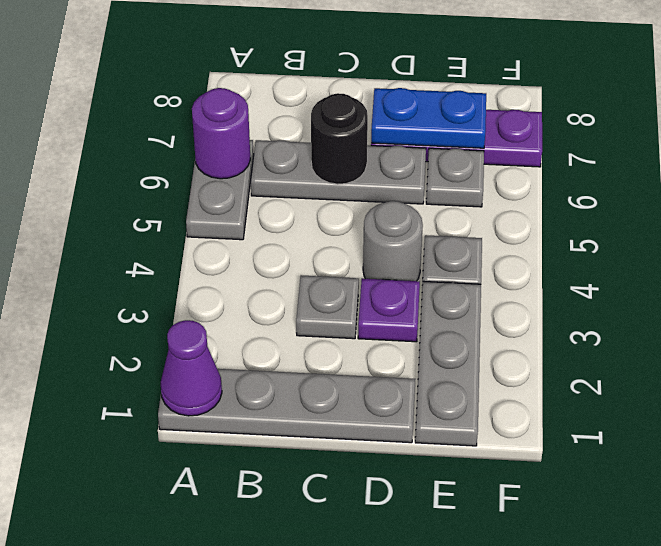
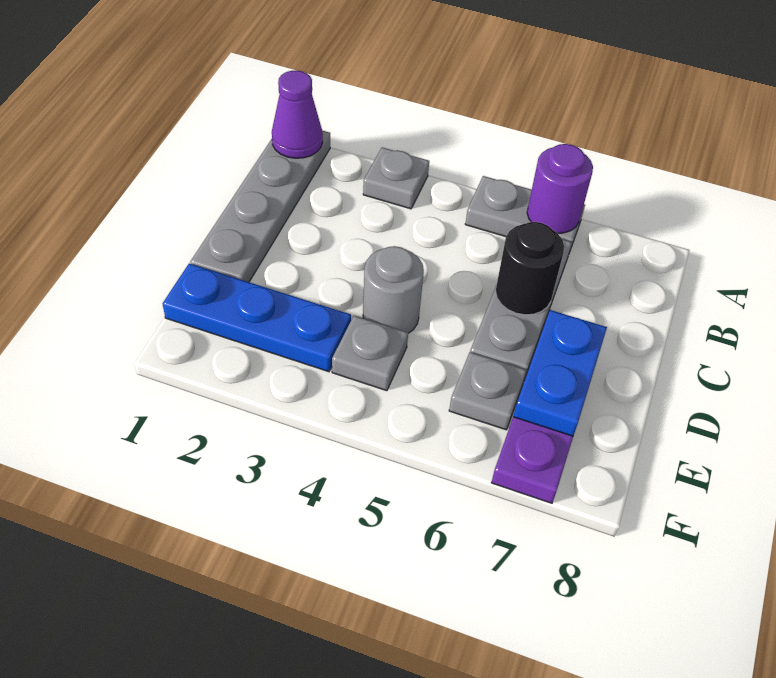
grey plate C3 level 1 -> grey plate A3 level 1
purple plate D3 level 1 -> none
grey plate E1:E3 level 1 -> blue plate E1:E3 level 1

